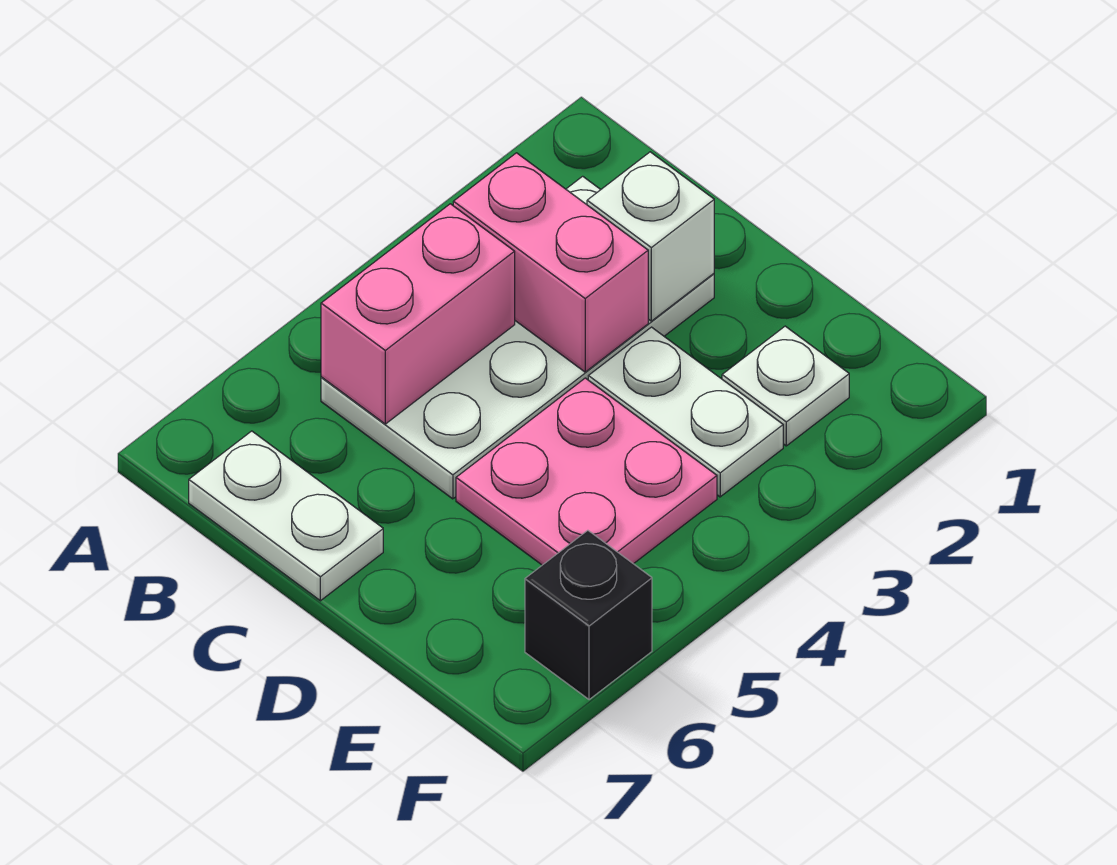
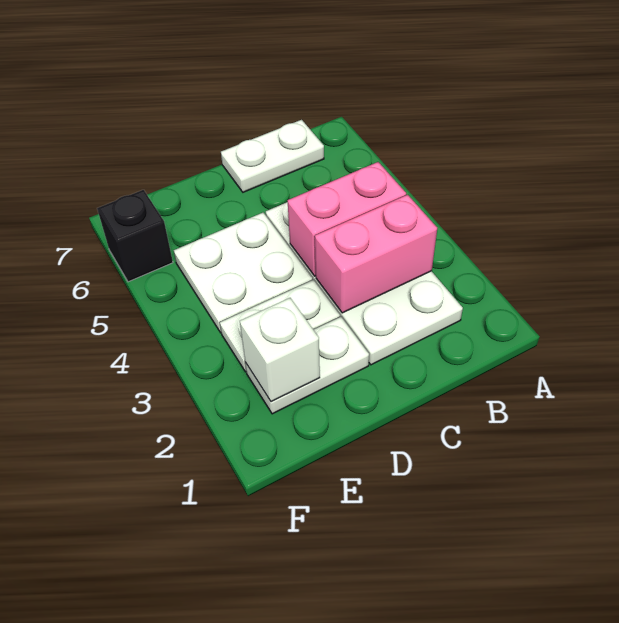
pink brick B4:B5 level 2 -> pink brick B4:C4 level 2
white brick C2 level 2 -> white brick E2 level 2
pink plate D4:E5 level 1 -> white plate D4:E5 level 1
white plate E2 level 1 -> white plate D2:E2 level 1

